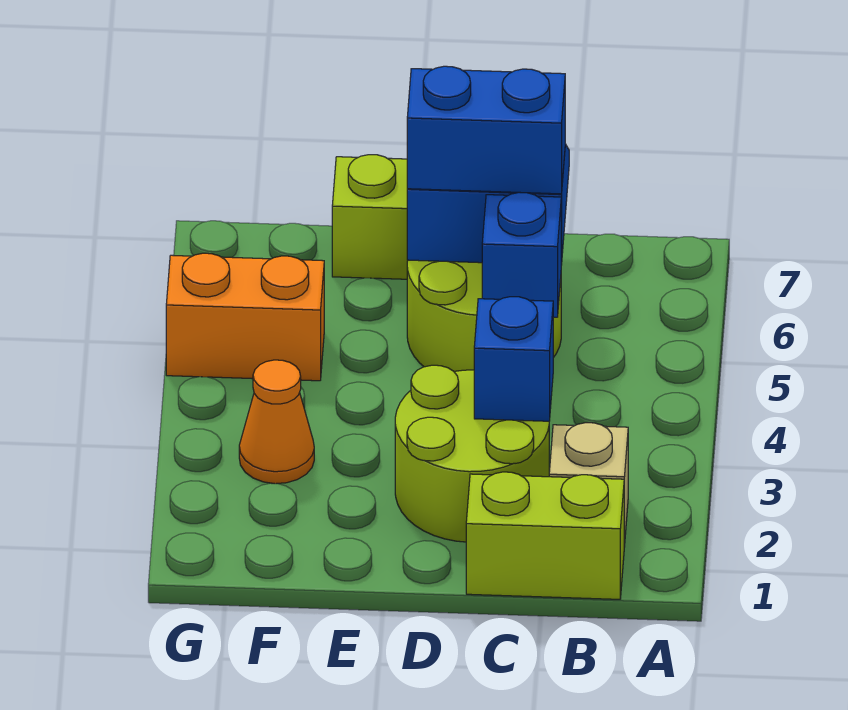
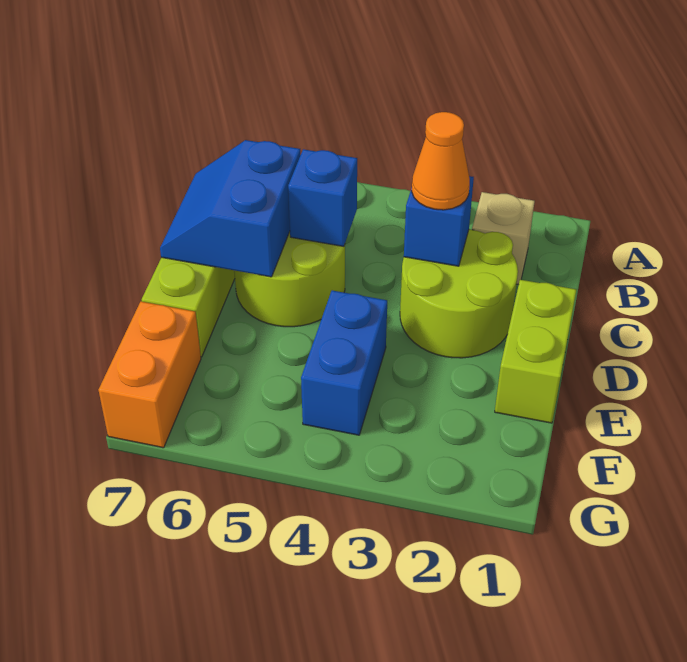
lime brick B1:C1 level 1 -> lime brick D1:E1 level 1
blue brick C6:D6 level 3 -> blue brick E4:F4 level 1
orange cone F3 level 1 -> orange cone C3 level 3
orange brick F5:G5 level 1 -> orange brick F7:G7 level 1

